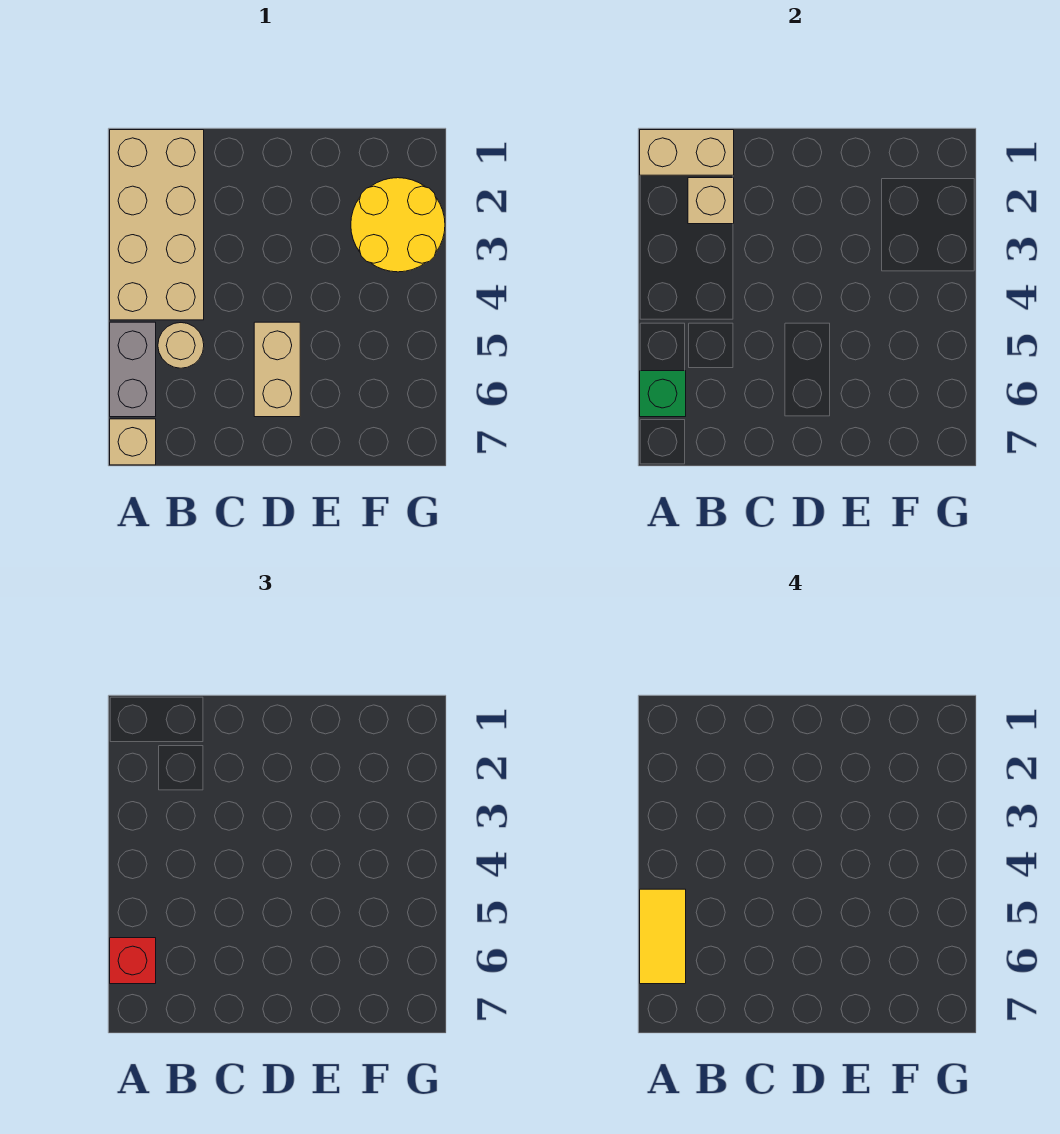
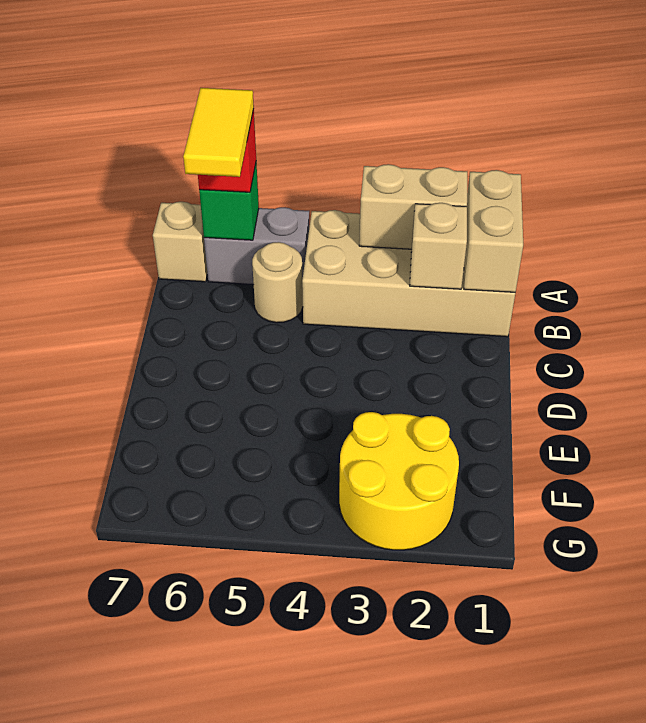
yellow tile A5:A6 level 4 -> yellow tile A6:B6 level 4
tan brick D5:D6 level 1 -> tan brick A2:A3 level 2

